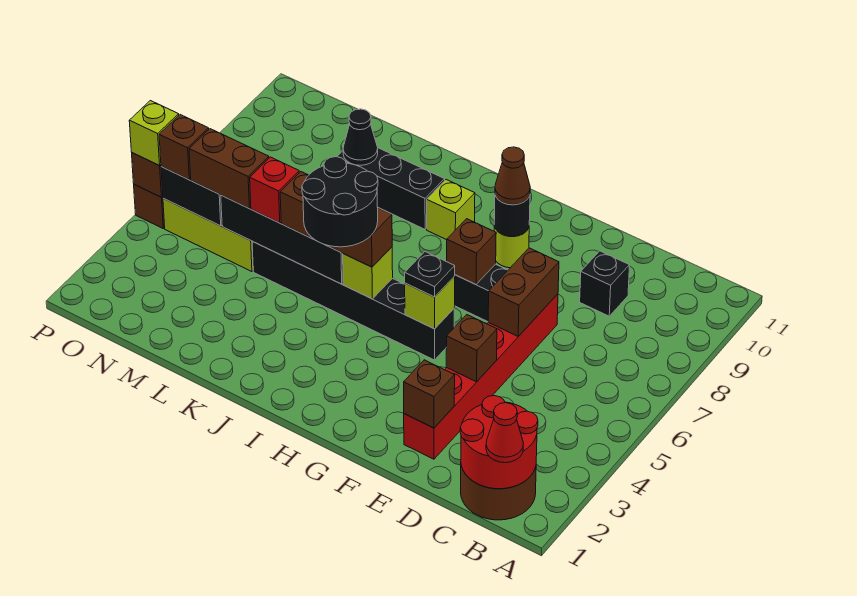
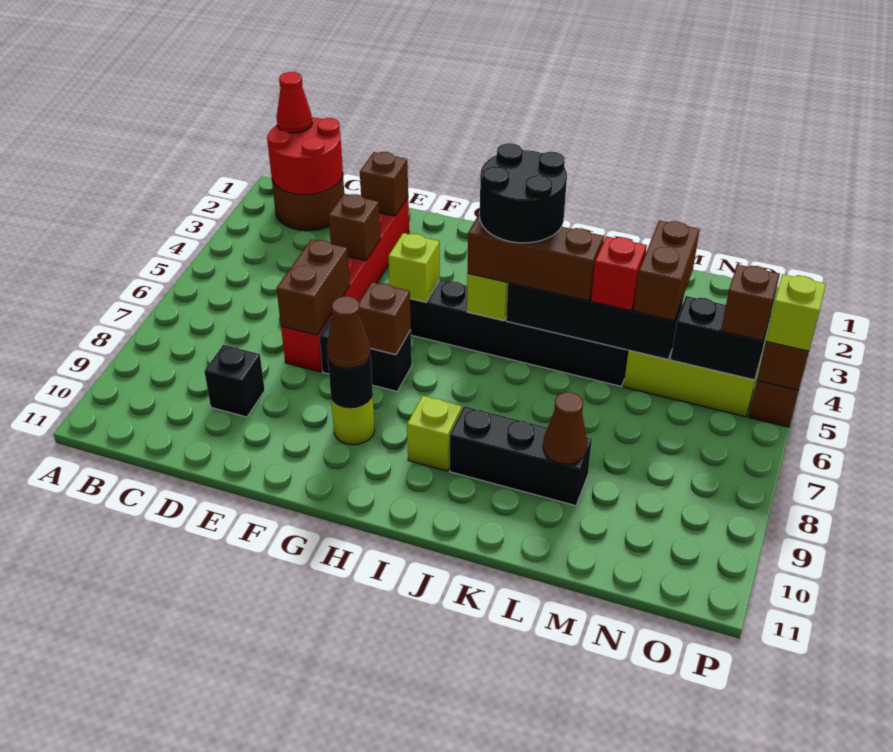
black plate G5 level 3 -> none
black cone L9 level 2 -> brown cone L9 level 2
brown brick M5:N5 level 3 -> brown brick M4:M5 level 3

